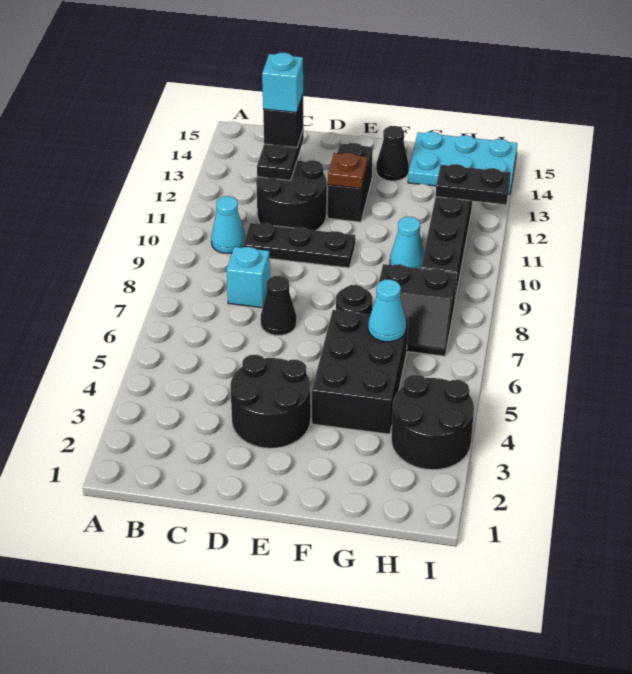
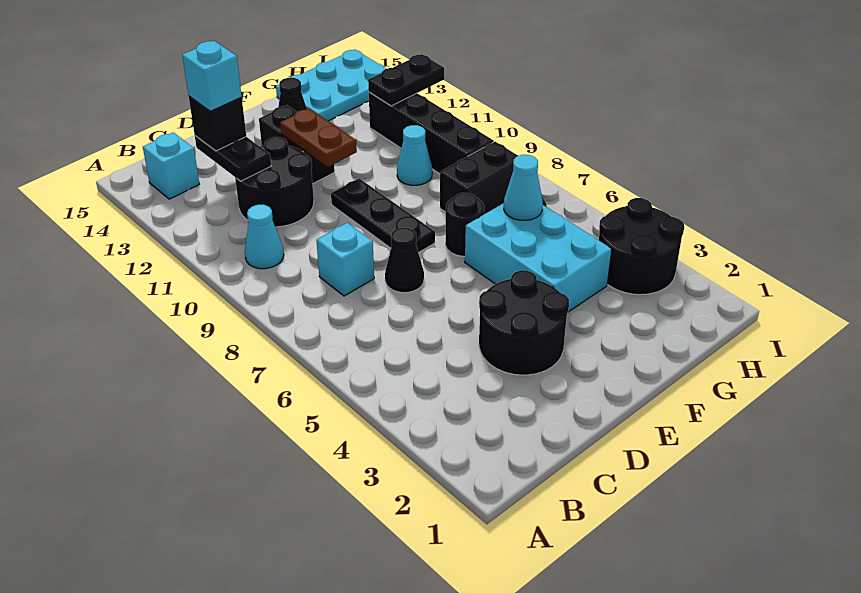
none -> cyan brick B14 level 1
black plate C10:E10 level 1 -> black plate E8:E10 level 1
brown plate E12 level 2 -> brown plate E11:E12 level 2
black brick F4:G6 level 1 -> cyan brick F4:G6 level 1

